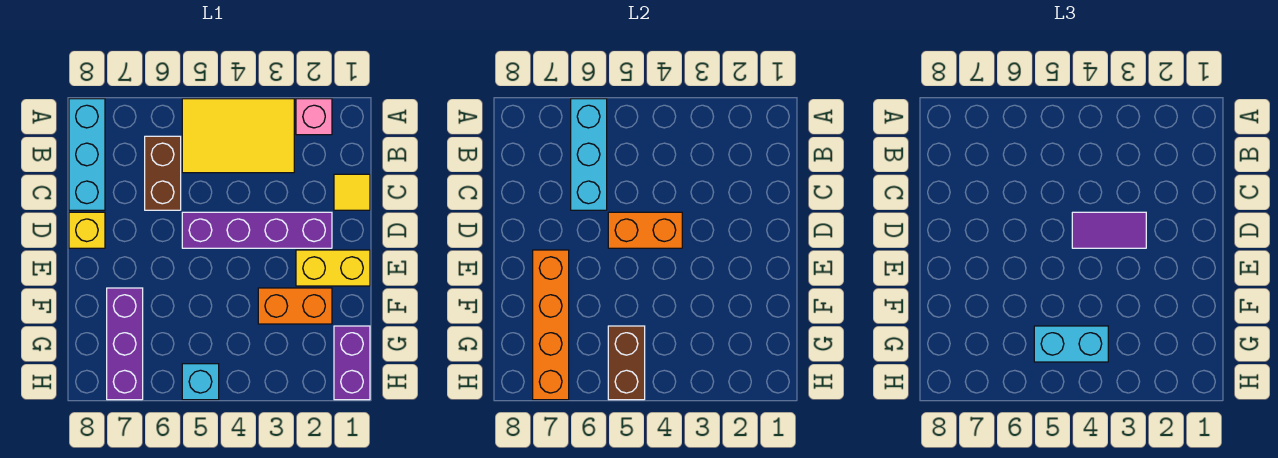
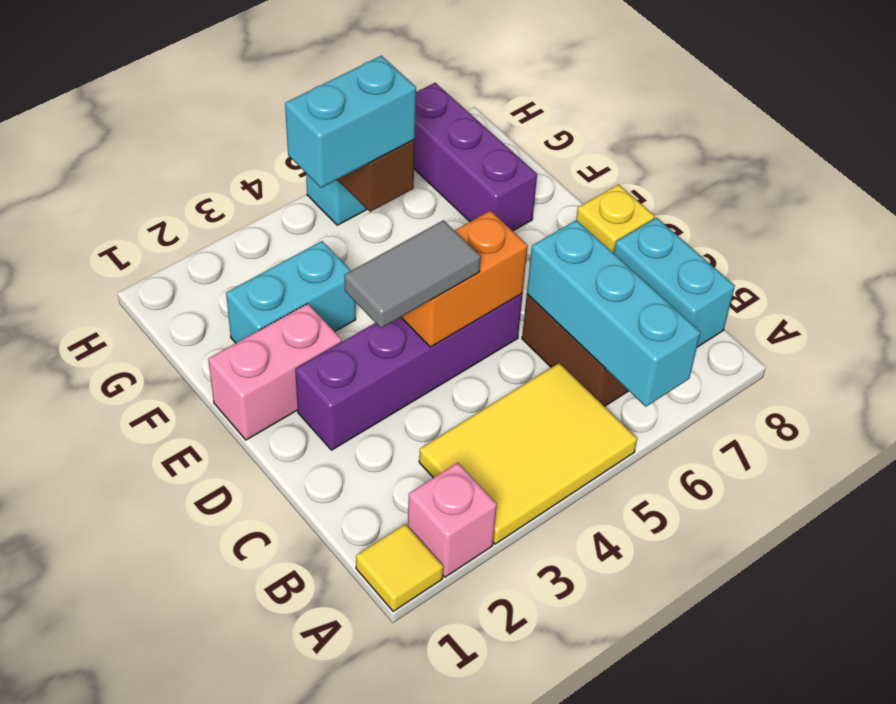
cyan brick A8:C8 level 1 -> cyan brick B8:C8 level 1
yellow tile C1 level 1 -> yellow tile A1 level 1
purple tile D3:D4 level 3 -> grey tile D3:D4 level 3
yellow brick E1:E2 level 1 -> pink brick E1:E2 level 1
orange brick E7:H7 level 2 -> none
orange brick F2:F3 level 1 -> cyan brick F2:F3 level 1
purple brick G1:H1 level 1 -> none

